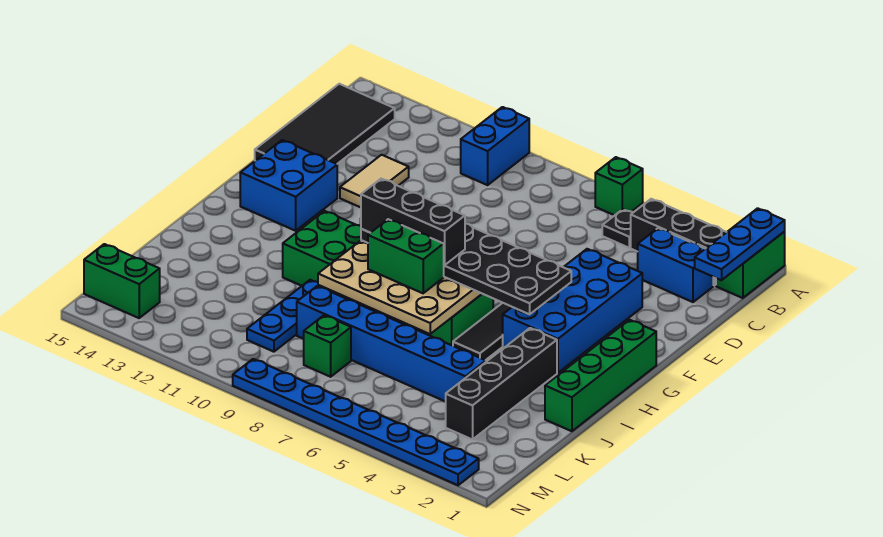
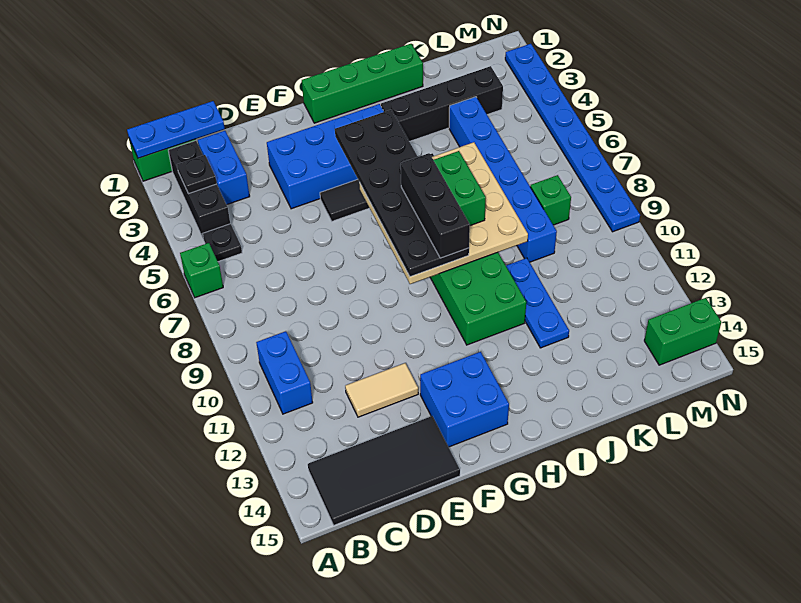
blue brick A10:B10 level 1 -> blue brick B10:B11 level 1
none -> black plate B3 level 2
blue plate J10:L10 level 1 -> blue plate J10:J12 level 1
green brick M14:M15 level 1 -> green brick M14:N14 level 1

